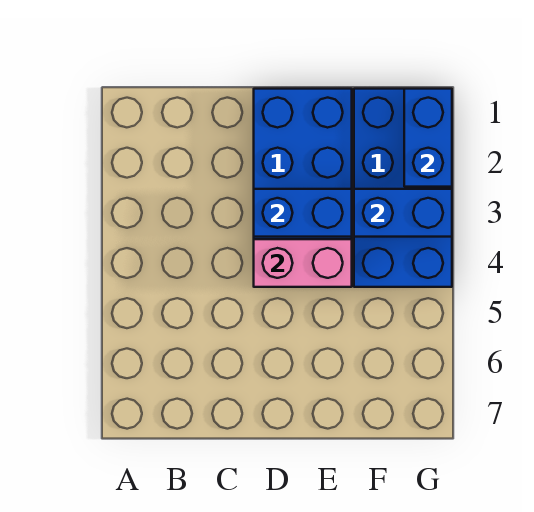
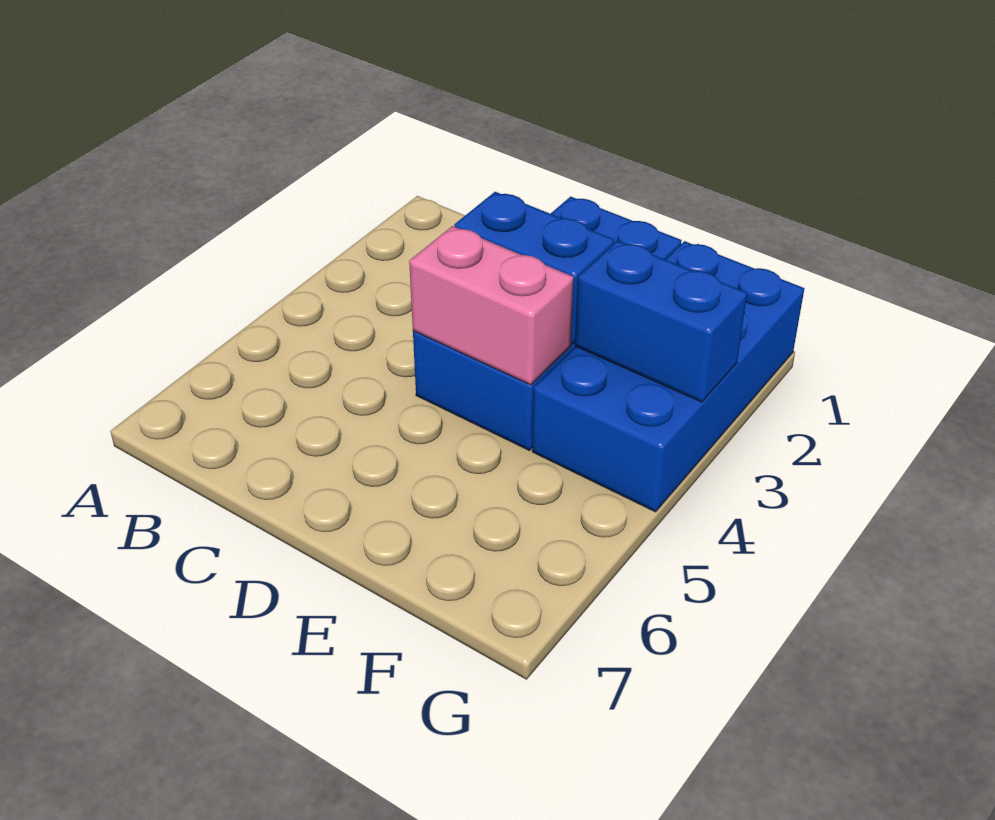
blue brick G1:G2 level 2 -> none

